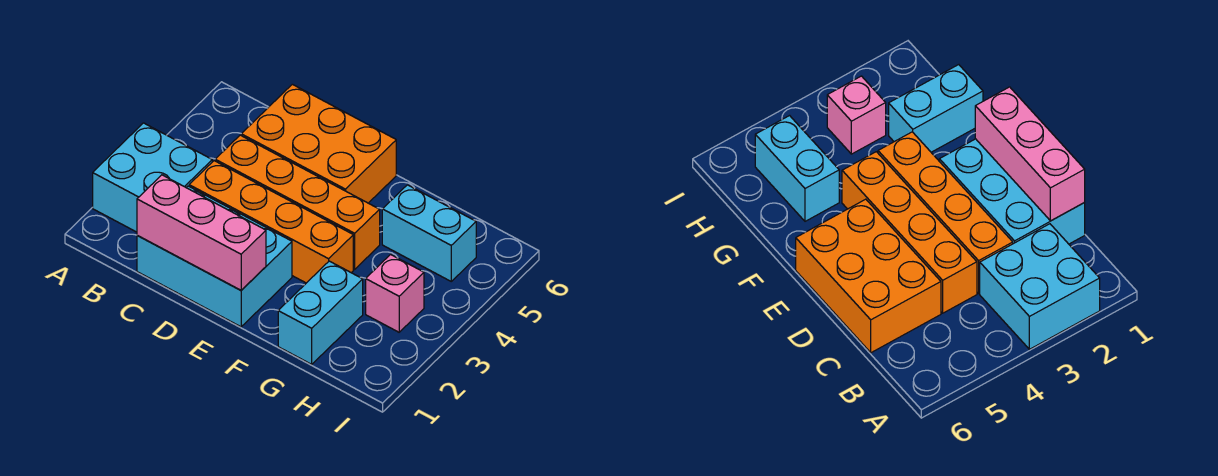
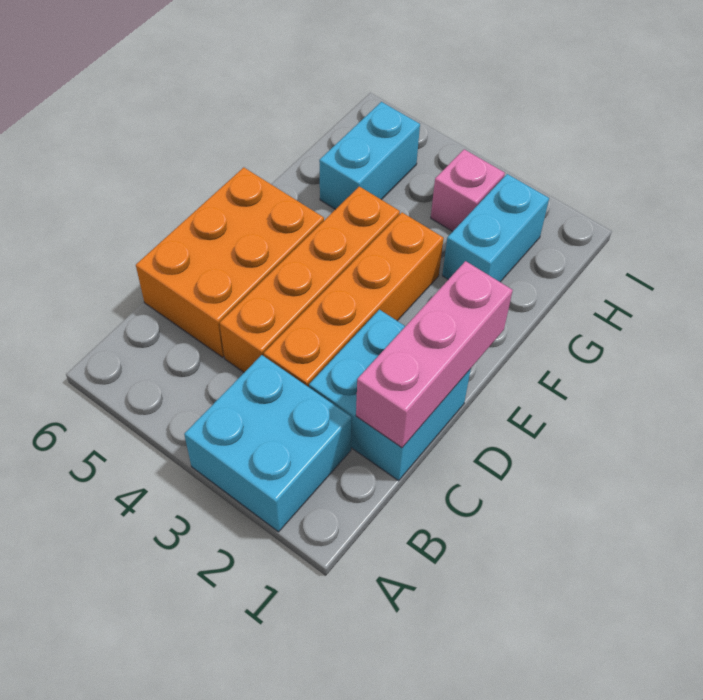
cyan brick C1:E2 level 1 -> cyan brick C1:D2 level 1
cyan brick G1:G2 level 1 -> cyan brick G2:H2 level 1

